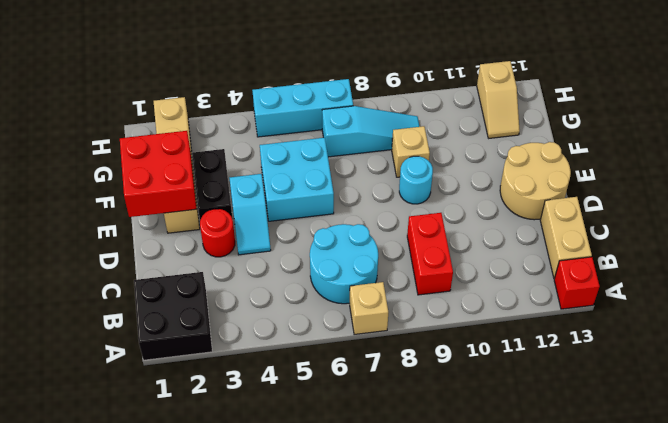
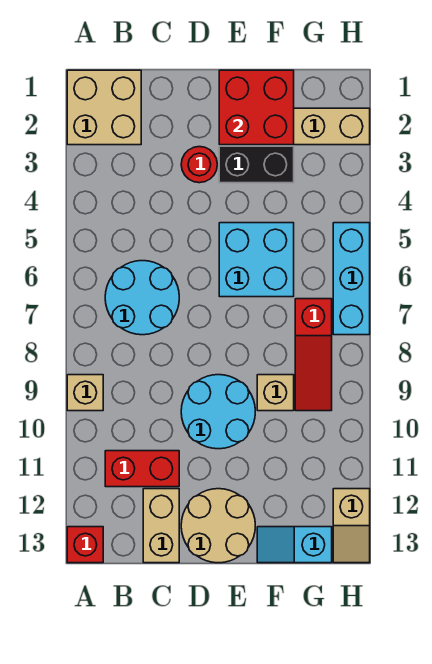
black brick A1:B2 level 1 -> tan brick A1:B2 level 1
tan brick A7 level 1 -> tan brick A9 level 1
red brick B9:C9 level 1 -> red brick B11:C11 level 1
tan brick B13:C13 level 1 -> tan brick C12:C13 level 1
cyan slope D4:E4 level 1 top E -> cyan slope F13:G13 level 1 top G
cyan round brick E9 level 1 -> cyan round brick D9:E10 level 1
cyan slope G7:G9 level 1 top 7 -> red slope G7:G9 level 1 top 7
tan slope G12:H12 level 1 top H -> tan slope H12:H13 level 1 top 12

